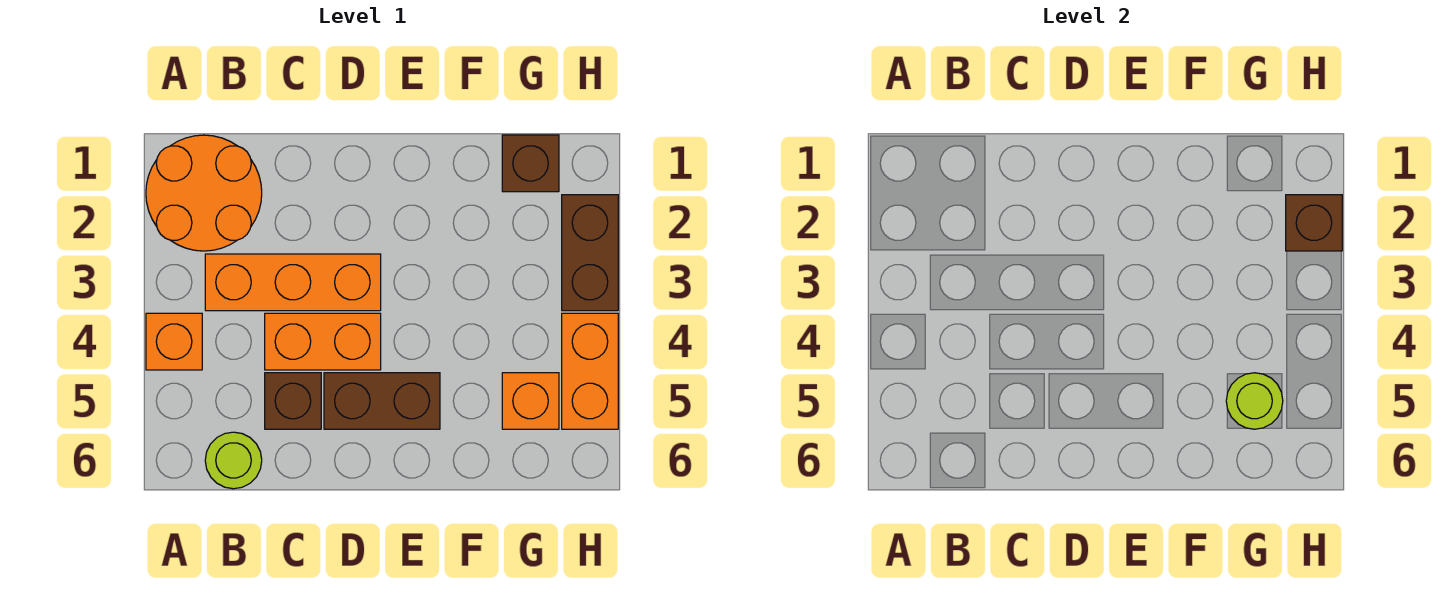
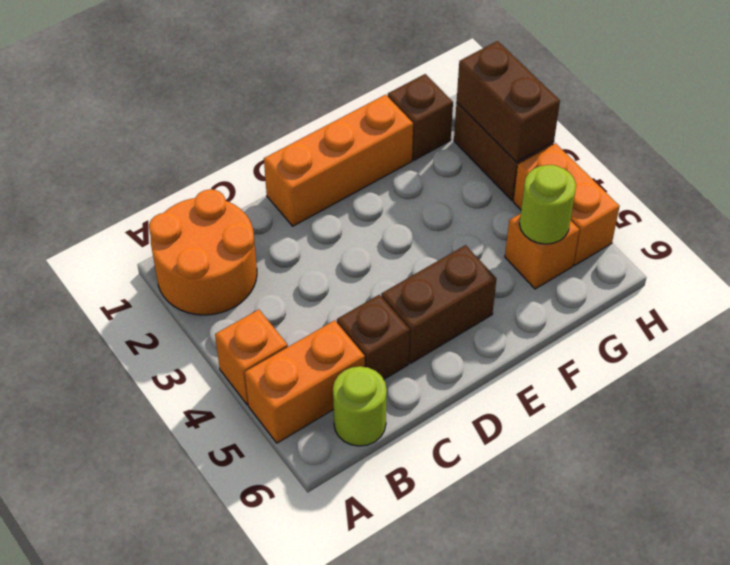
orange brick B3:D3 level 1 -> orange brick D1:F1 level 1
orange brick C4:D4 level 1 -> orange brick A5:B5 level 1
brown brick H2 level 2 -> brown brick H2:H3 level 2

